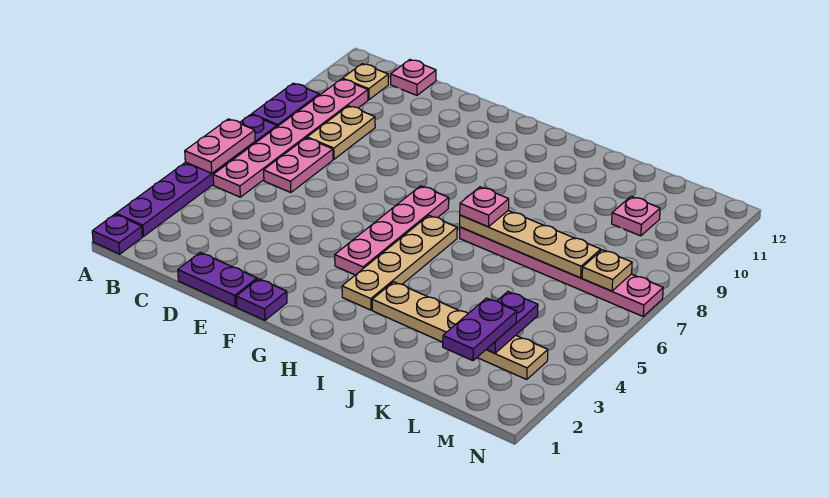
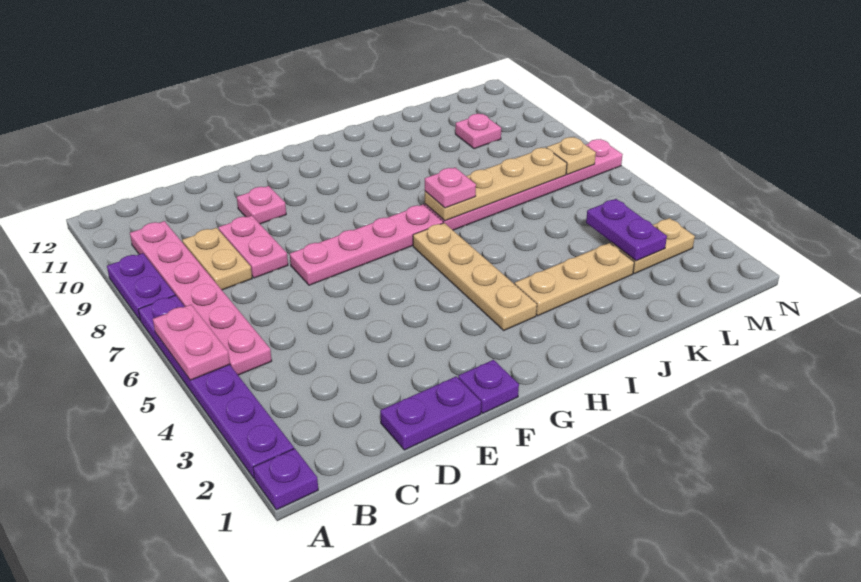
tan plate B11 level 1 -> none
pink plate C6:C7 level 1 -> pink plate D8:D9 level 1
pink plate C12 level 1 -> pink plate E10 level 1
pink plate G4:G7 level 1 -> pink plate E7:H7 level 1
purple plate L2:L3 level 3 -> none

